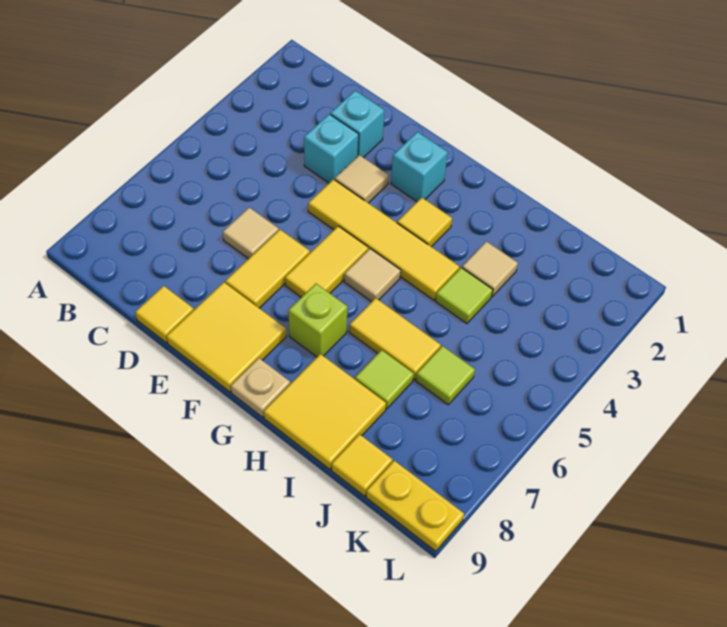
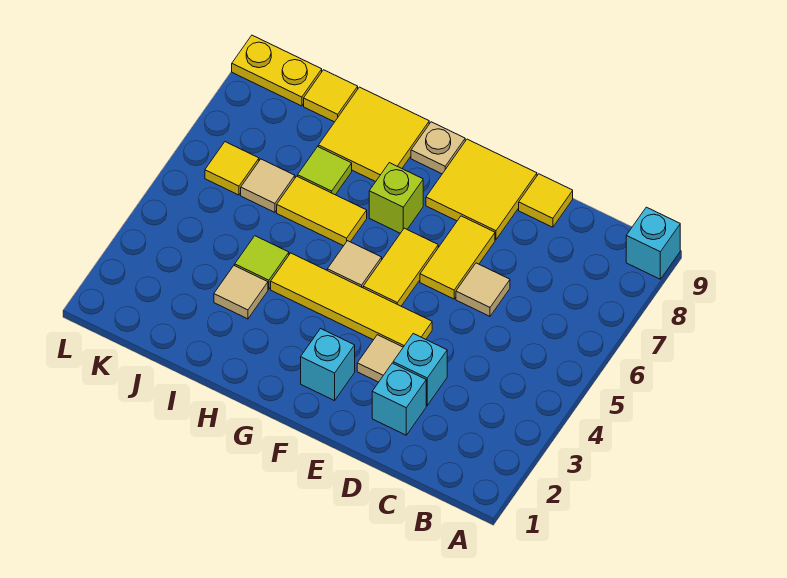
none -> cyan brick A9 level 1
yellow tile G3 level 1 -> yellow tile K6 level 1
lime tile J6 level 1 -> tan tile J6 level 1

